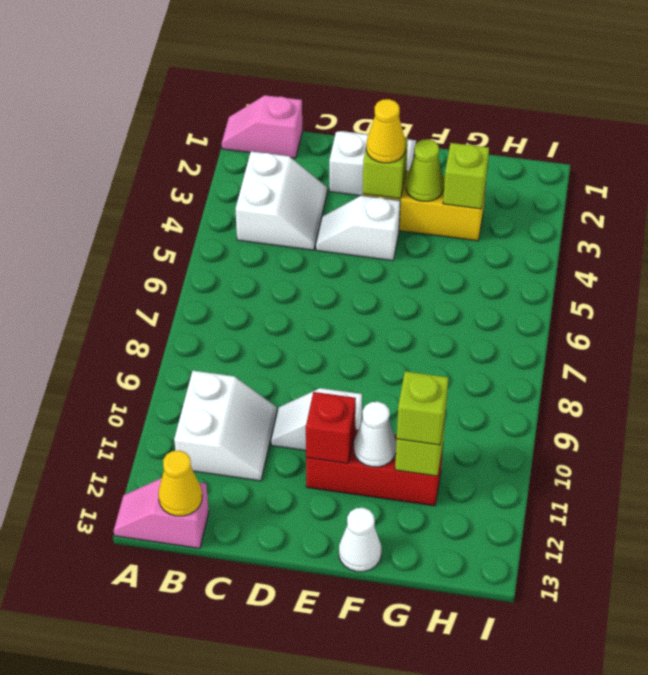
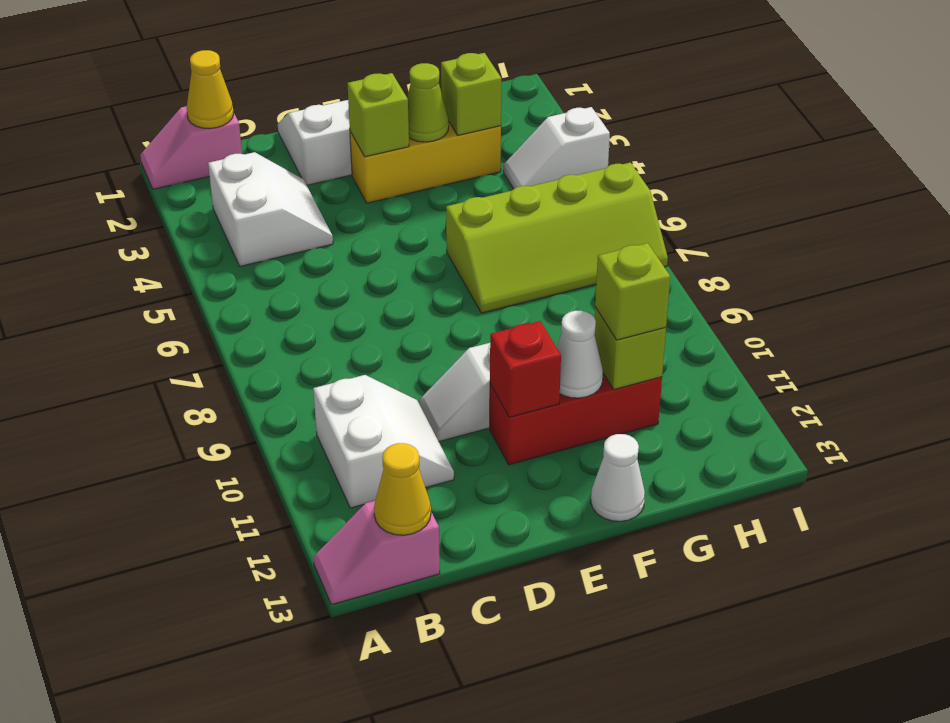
white slope D4:E4 level 1 top E -> white slope H4:I4 level 1 top I
yellow cone E3 level 3 -> yellow cone B1 level 2
none -> lime slope F6:I7 level 1 top 6

